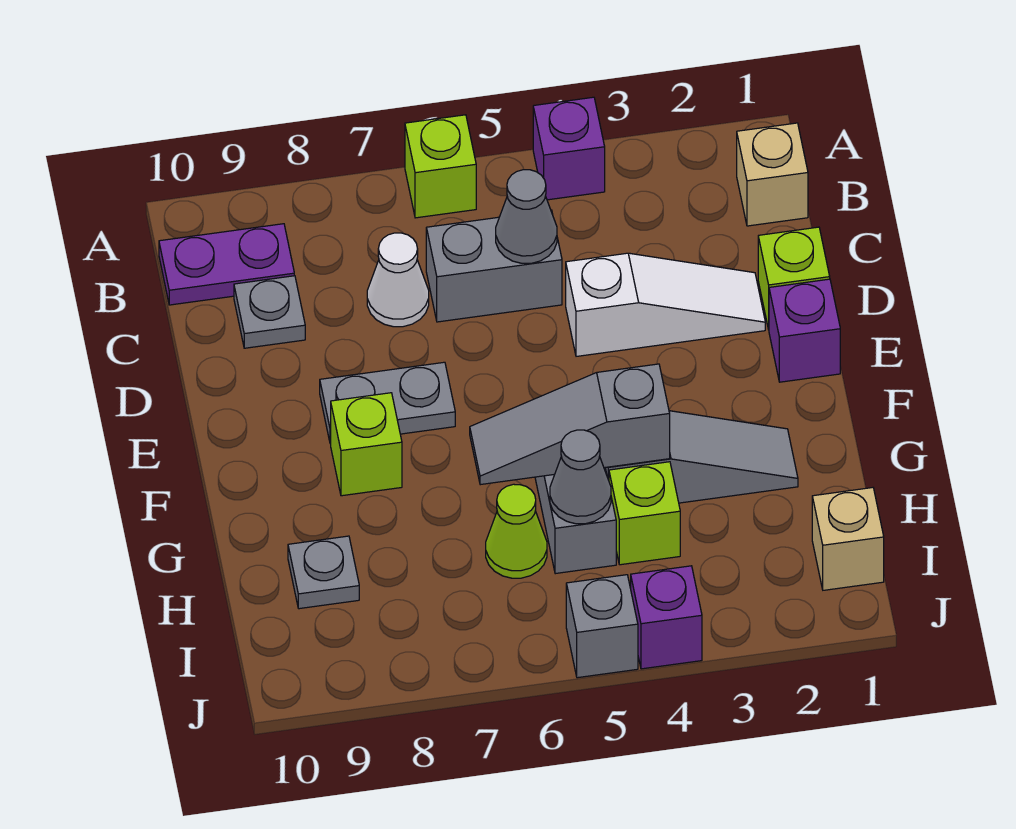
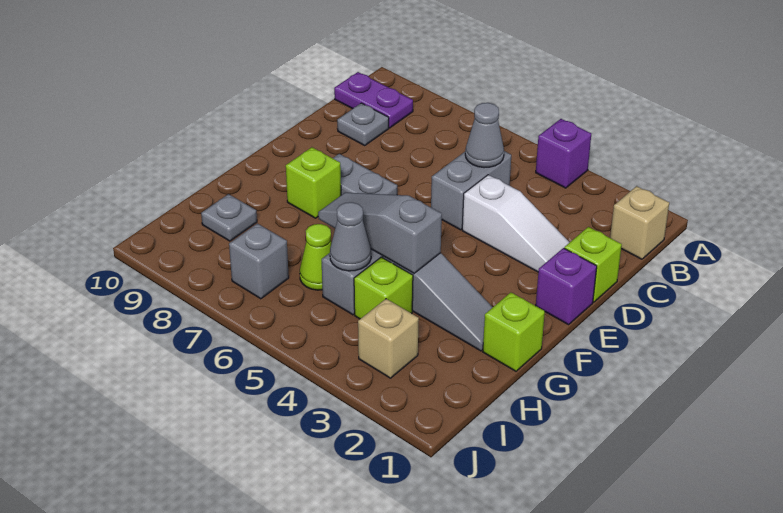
lime brick A6 level 1 -> lime brick G1 level 1
grey brick C5:C6 level 1 -> grey brick C5:D5 level 1
white cone C7 level 1 -> none
tan brick I1 level 1 -> tan brick I3 level 1
purple brick J4 level 1 -> none
grey brick J5 level 1 -> grey brick I7 level 1

